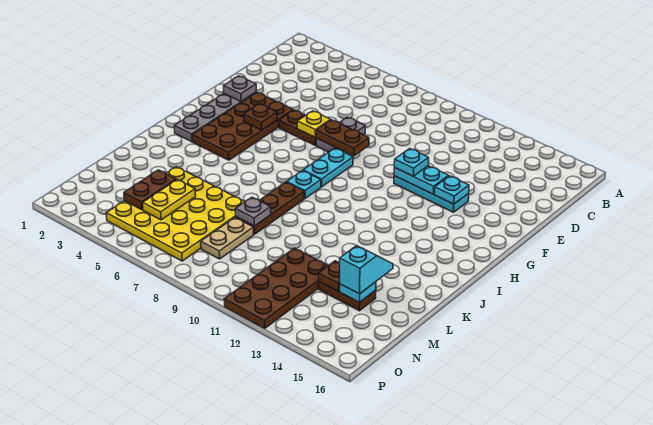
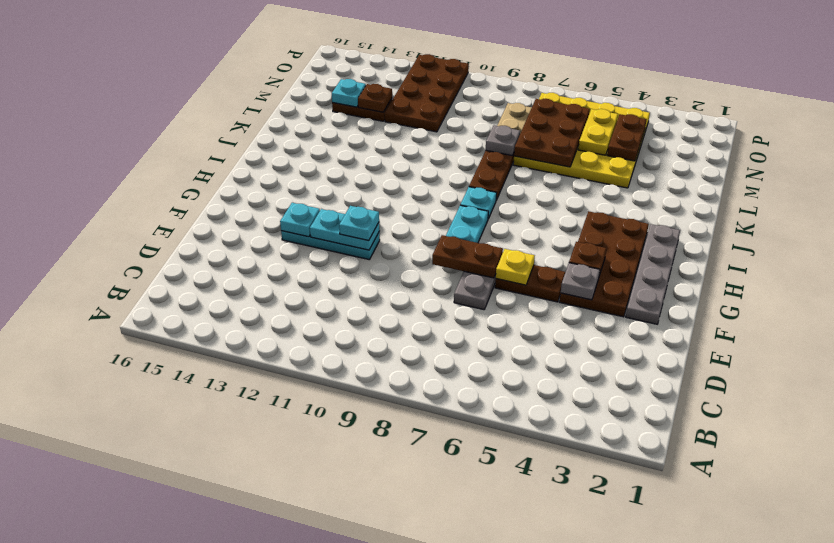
grey plate F2 level 2 -> grey plate F4 level 2
none -> brown plate L6:N7 level 2
cyan slope L14:M14 level 3 top M -> none

